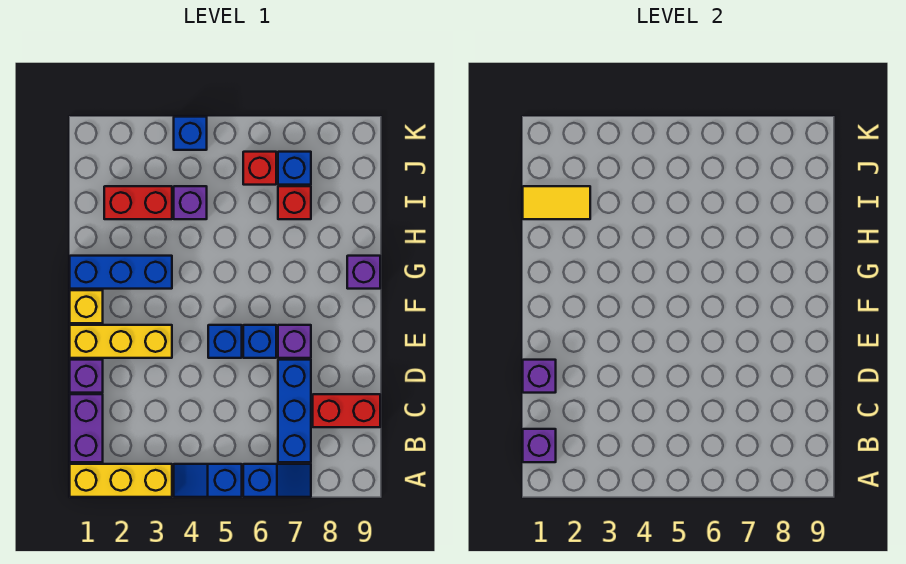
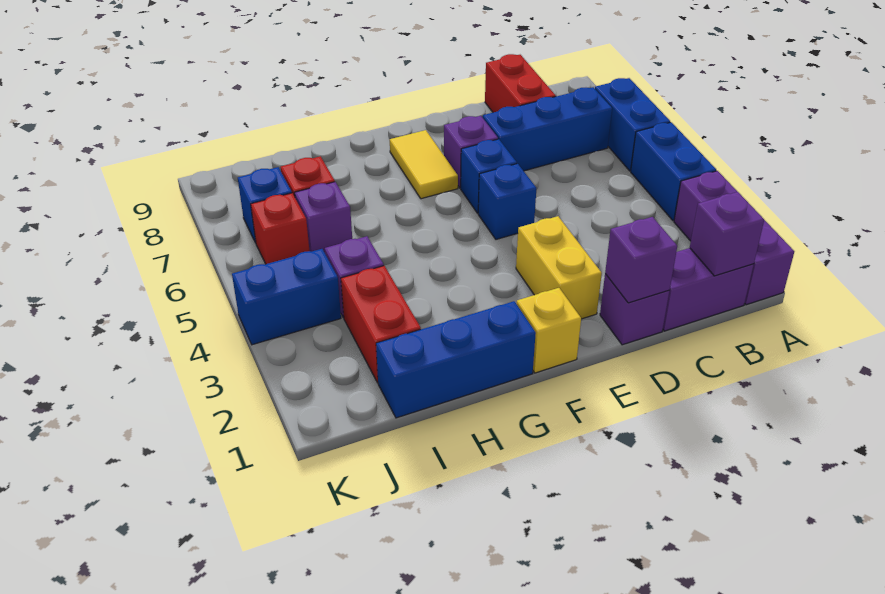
yellow brick A1:A3 level 1 -> purple brick A1:A3 level 1
blue slope A4:A5 level 1 top 5 -> blue brick A4:A5 level 1
blue slope A6:A7 level 1 top 6 -> blue brick A6:A7 level 1
yellow brick E1:E3 level 1 -> yellow brick E2:E3 level 1
blue brick G1:G3 level 1 -> blue brick G1:I1 level 1
purple brick G9 level 1 -> purple brick I6 level 1
yellow tile I1:I2 level 2 -> yellow tile F7:F8 level 1
blue brick K4 level 1 -> blue brick J4:K4 level 1

